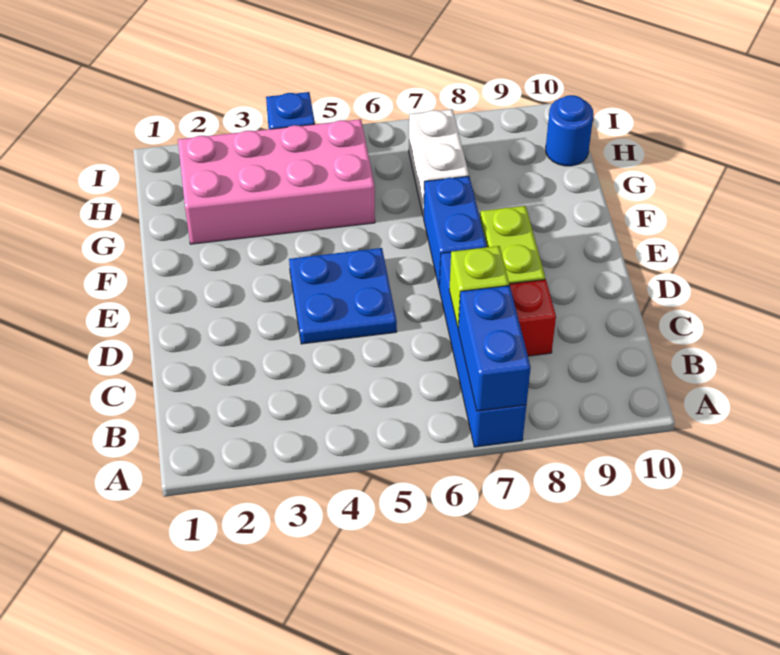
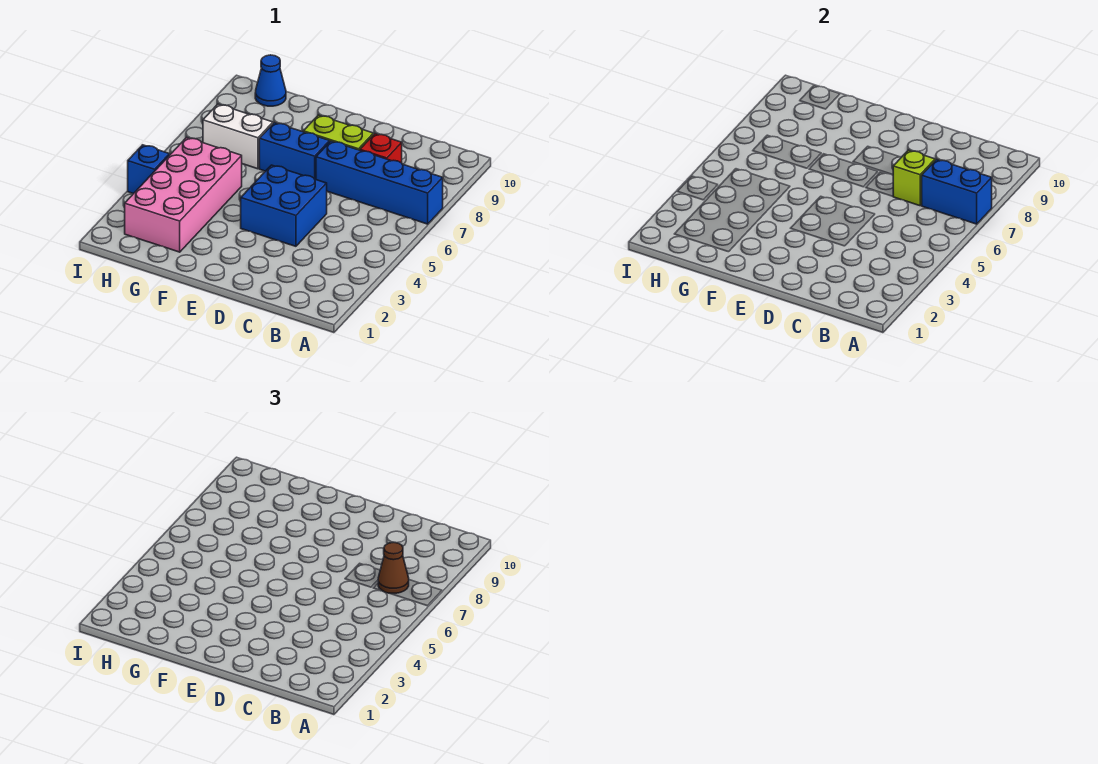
none -> brown cone B7 level 3
blue plate D4:E5 level 1 -> blue brick D4:E5 level 1
blue round brick H10 level 1 -> blue cone H10 level 1

